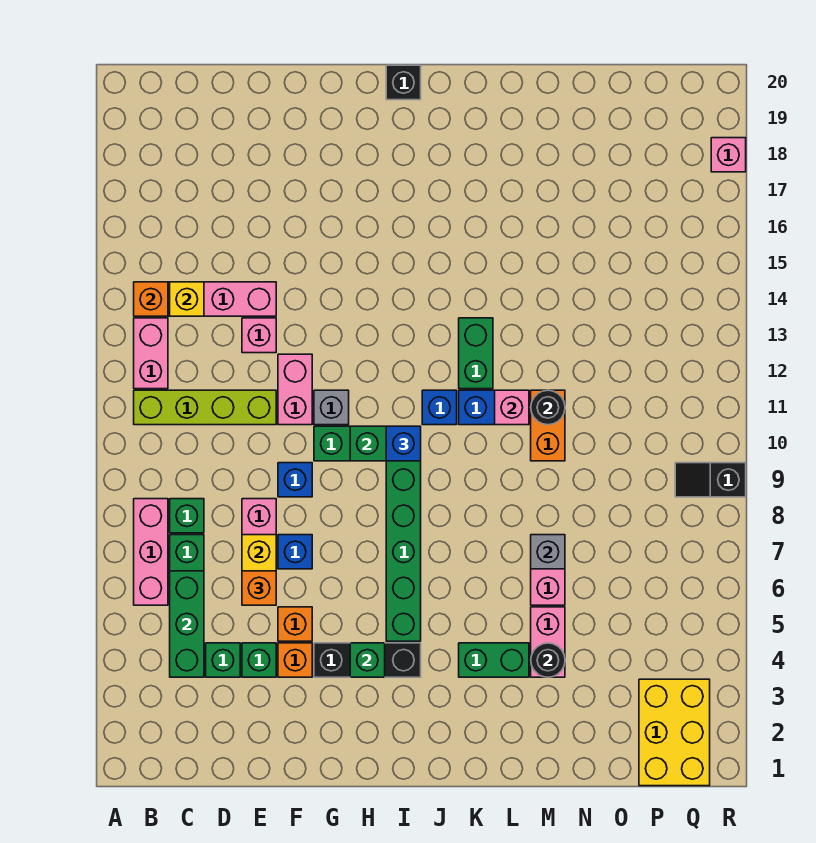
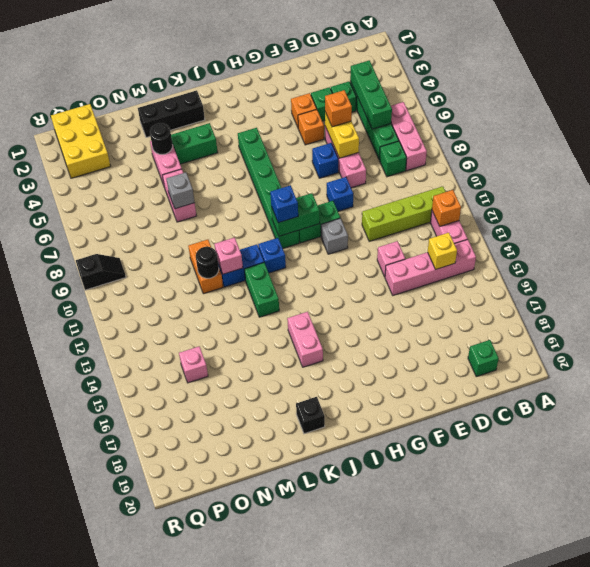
orange brick B14 level 2 -> orange brick B12 level 2
pink brick F11:F12 level 1 -> pink brick J15:J16 level 1
black brick G4:I4 level 1 -> black brick K2:M2 level 1
green brick H4 level 2 -> green brick C19 level 1
black brick I20 level 1 -> black brick K19 level 1
pink brick R18 level 1 -> pink brick O15 level 1

